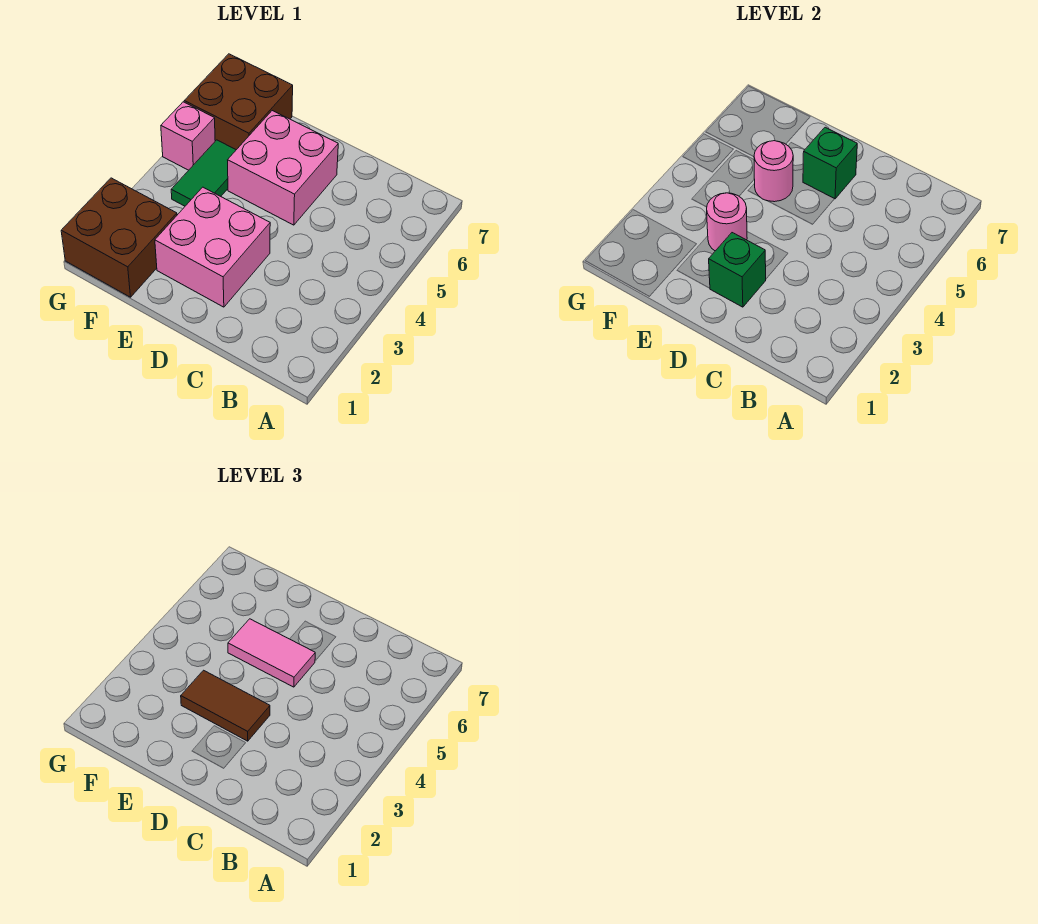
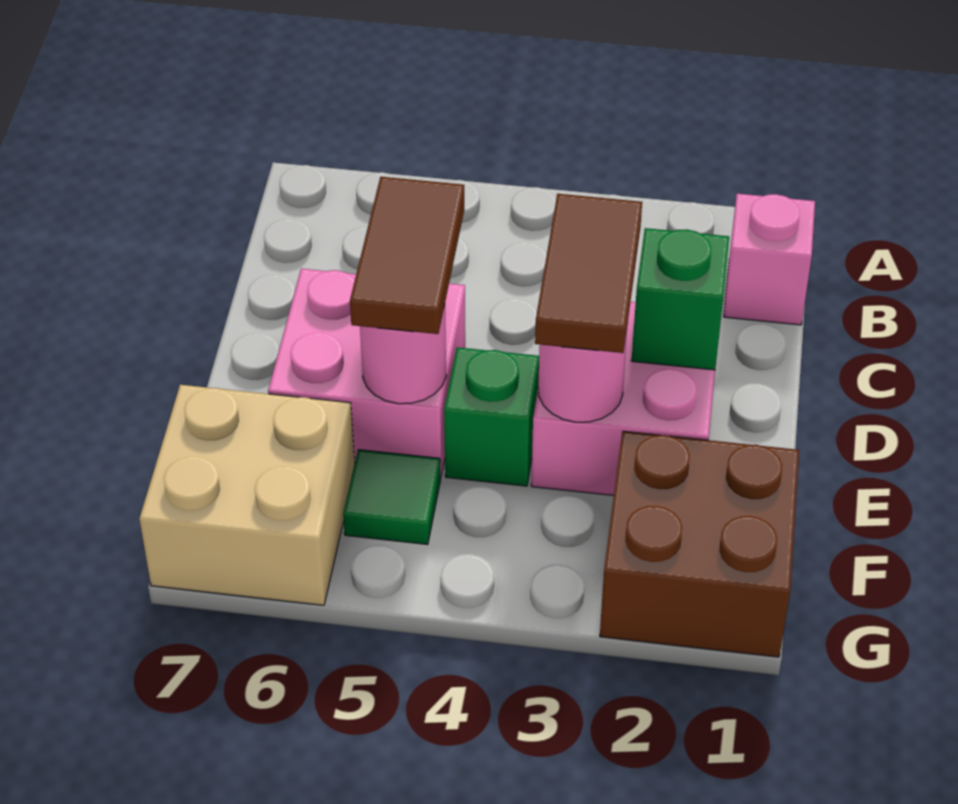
pink tile D5:E5 level 3 -> brown tile D5:E5 level 3
green brick D6 level 2 -> green brick E4 level 1
green tile F4:F5 level 1 -> green tile F5 level 1
brown brick F6:G7 level 1 -> tan brick F6:G7 level 1
pink brick G5 level 1 -> pink brick B1 level 1

